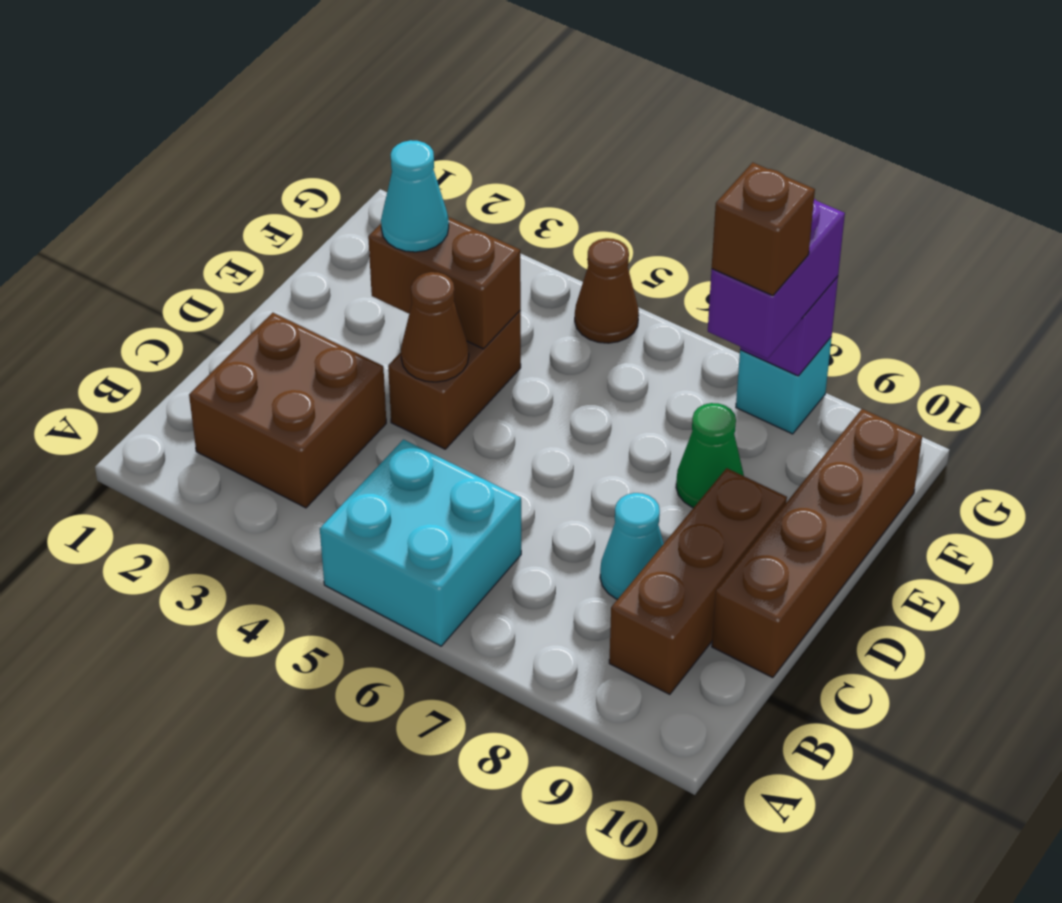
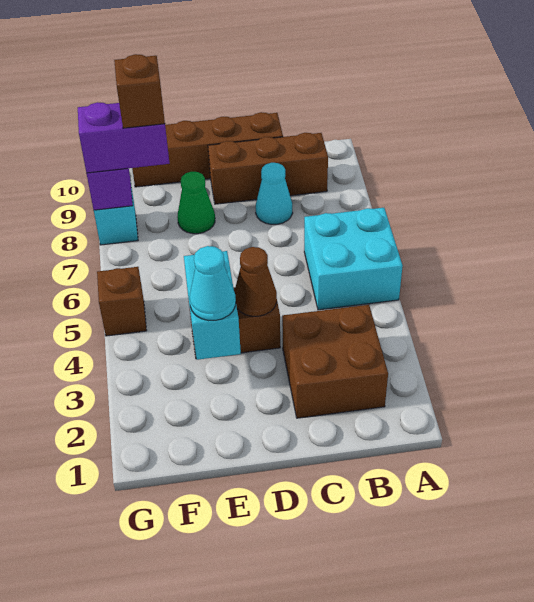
brown brick E3:E4 level 2 -> cyan brick E3:E4 level 2
brown cone G5 level 1 -> brown brick G5 level 1

